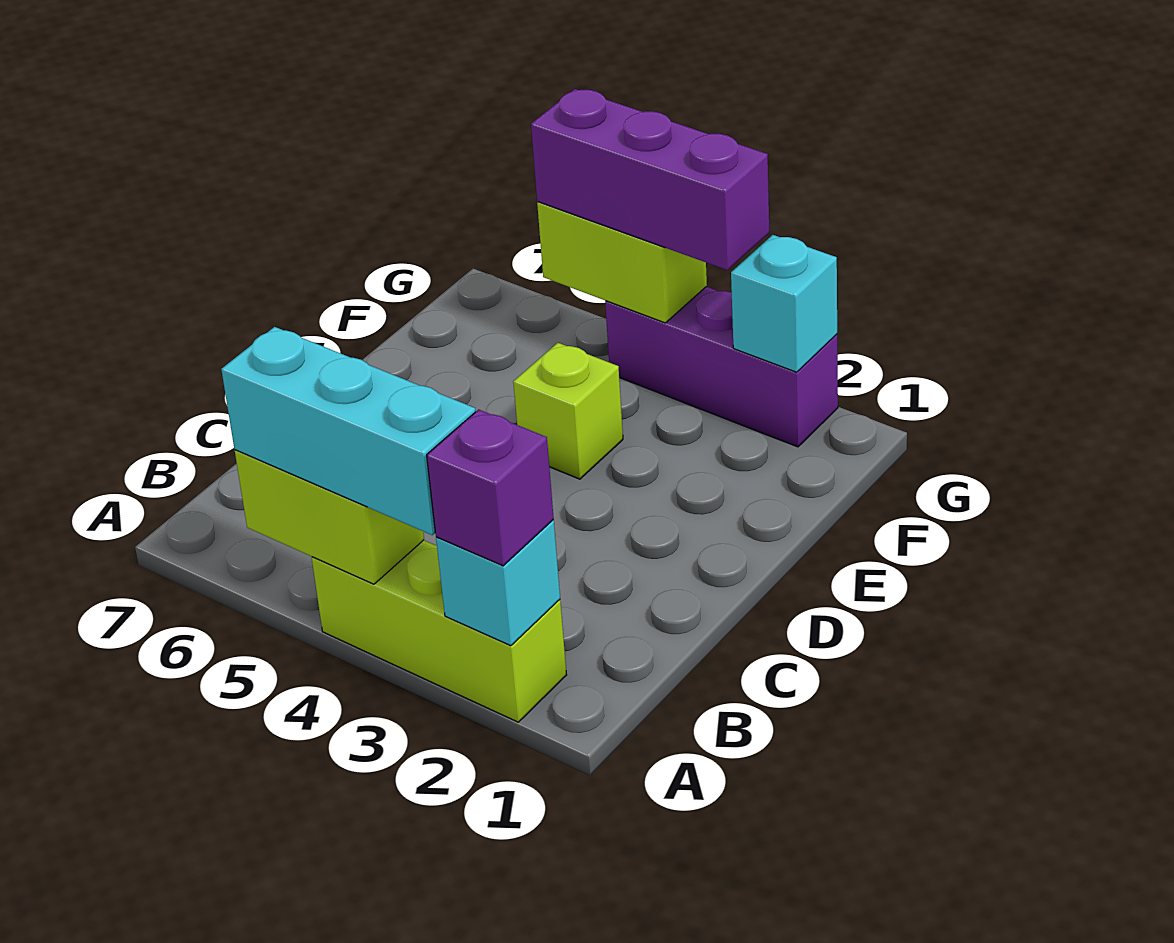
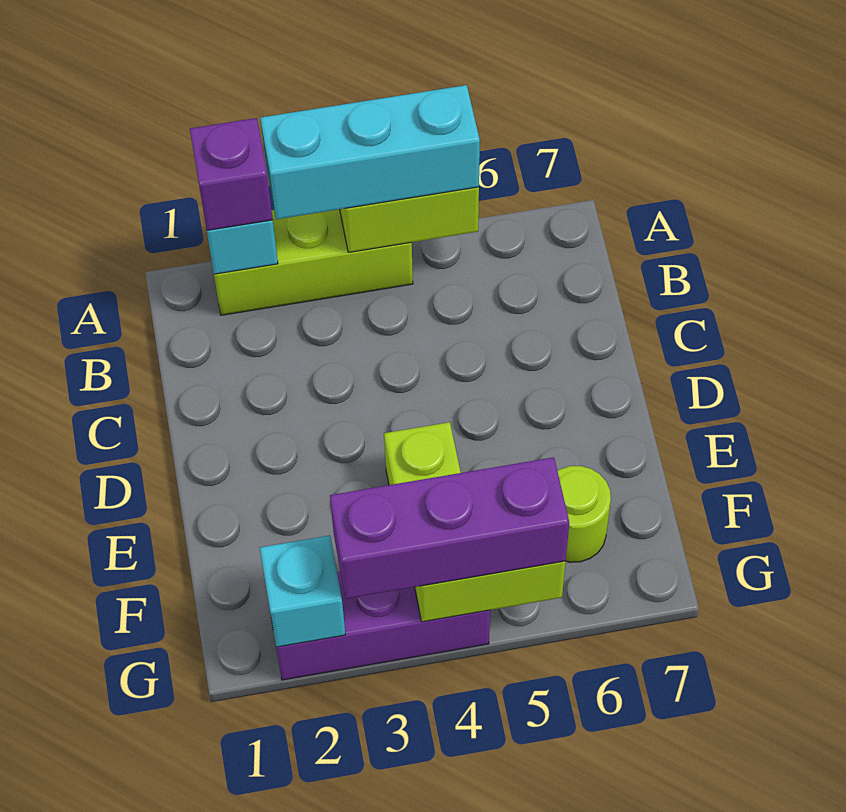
none -> lime round brick F6 level 1

